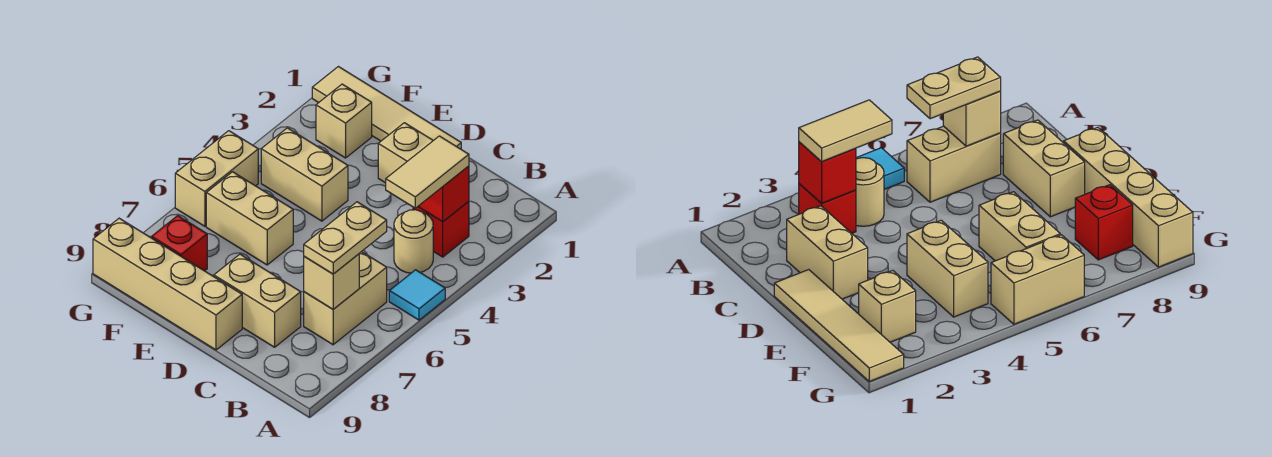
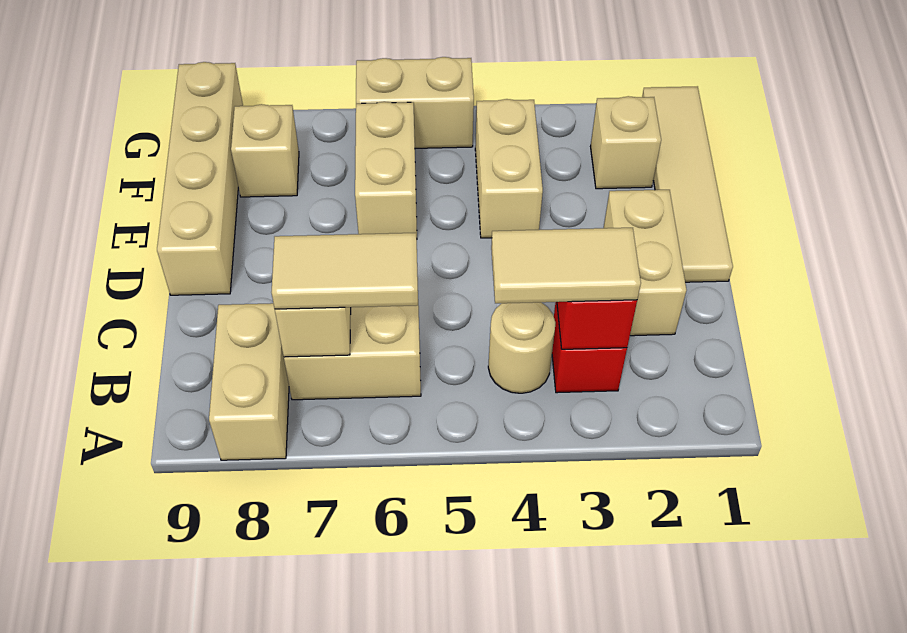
cyan tile A5 level 1 -> none
tan plate B6:B7 level 3 -> tan tile B6:B7 level 3
tan brick C8:D8 level 1 -> tan brick A8:B8 level 1
red brick F8 level 1 -> tan brick F8 level 1

